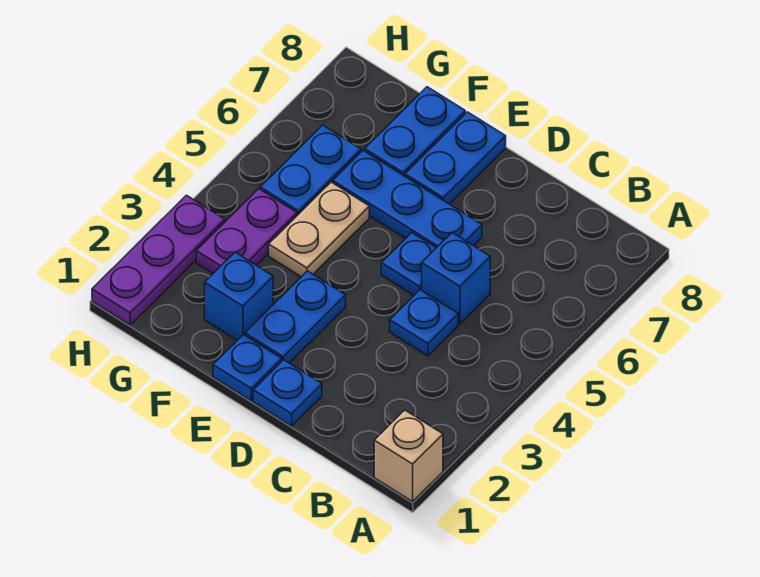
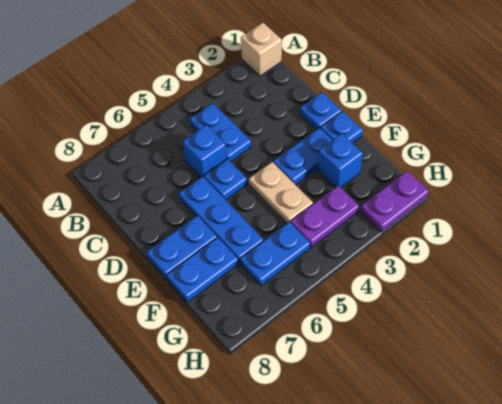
blue plate C4 level 1 -> blue plate B4:C4 level 1
tan plate F4:F5 level 1 -> tan plate E4:F4 level 1
purple plate H1:H3 level 1 -> purple plate H1:H2 level 1

